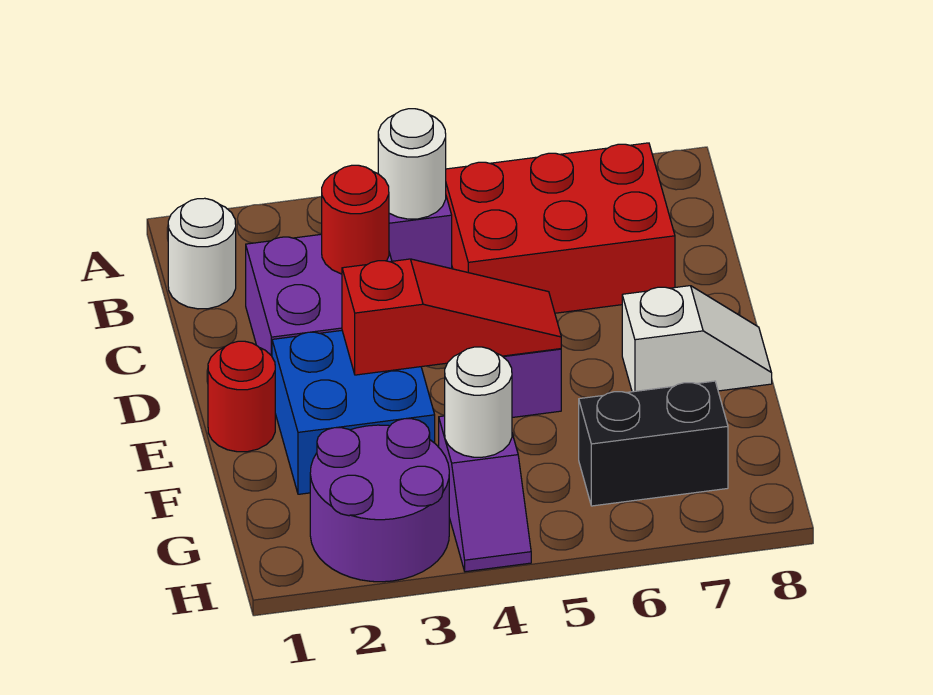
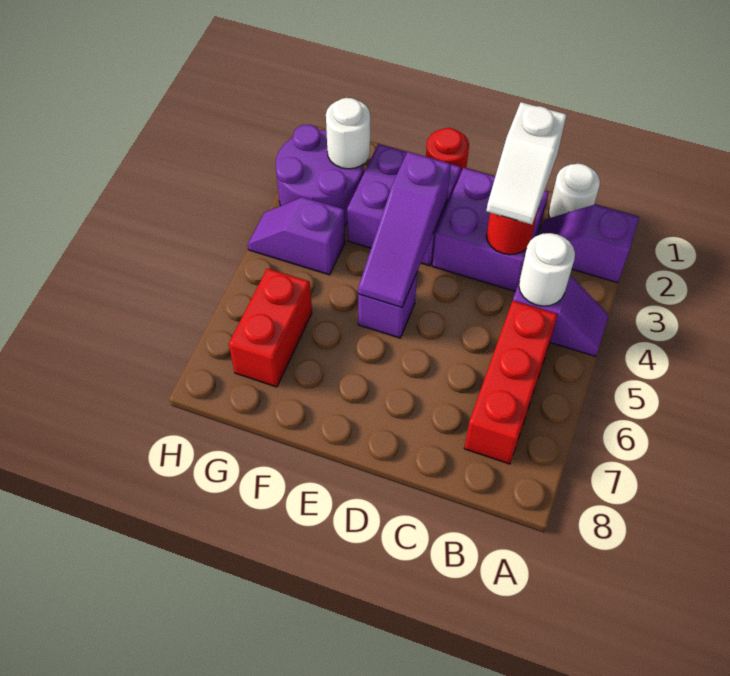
none -> purple slope A2:B2 level 1 top A
red brick B5:C7 level 1 -> red brick B5:B7 level 1
blue brick E2:F3 level 1 -> purple brick E2:F3 level 1
red slope E3:E5 level 2 top 3 -> purple slope E3:E5 level 2 top 3
white slope E7:E8 level 1 top 7 -> white slope C2:C3 level 3 top 2
white round brick G4 level 2 -> white round brick G2 level 2
black brick G6:G7 level 1 -> red brick G6:G7 level 1

